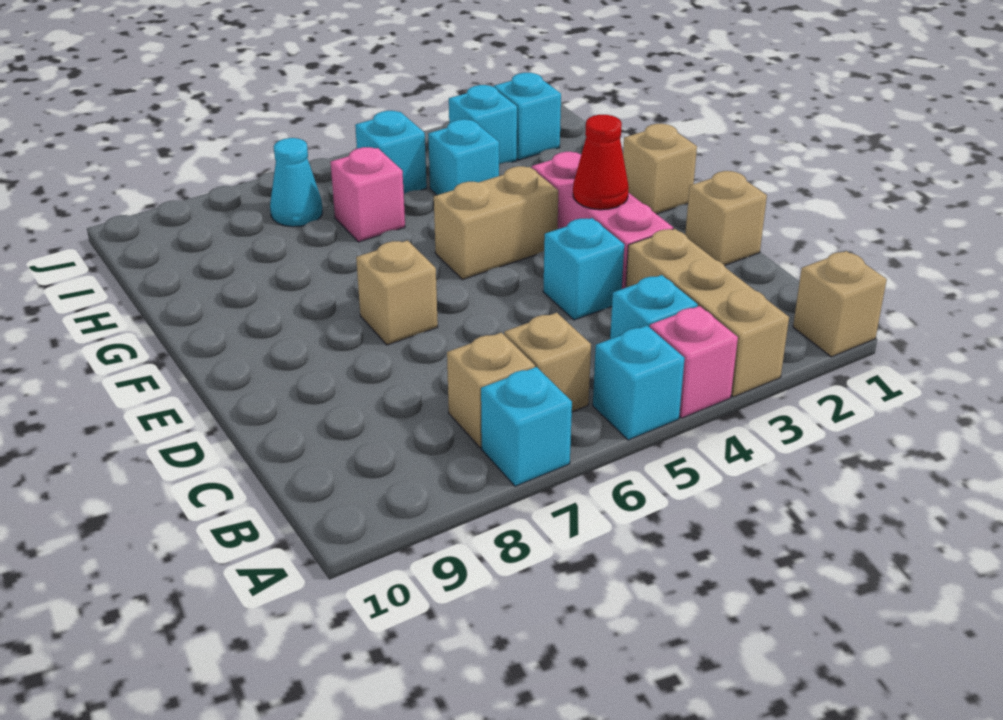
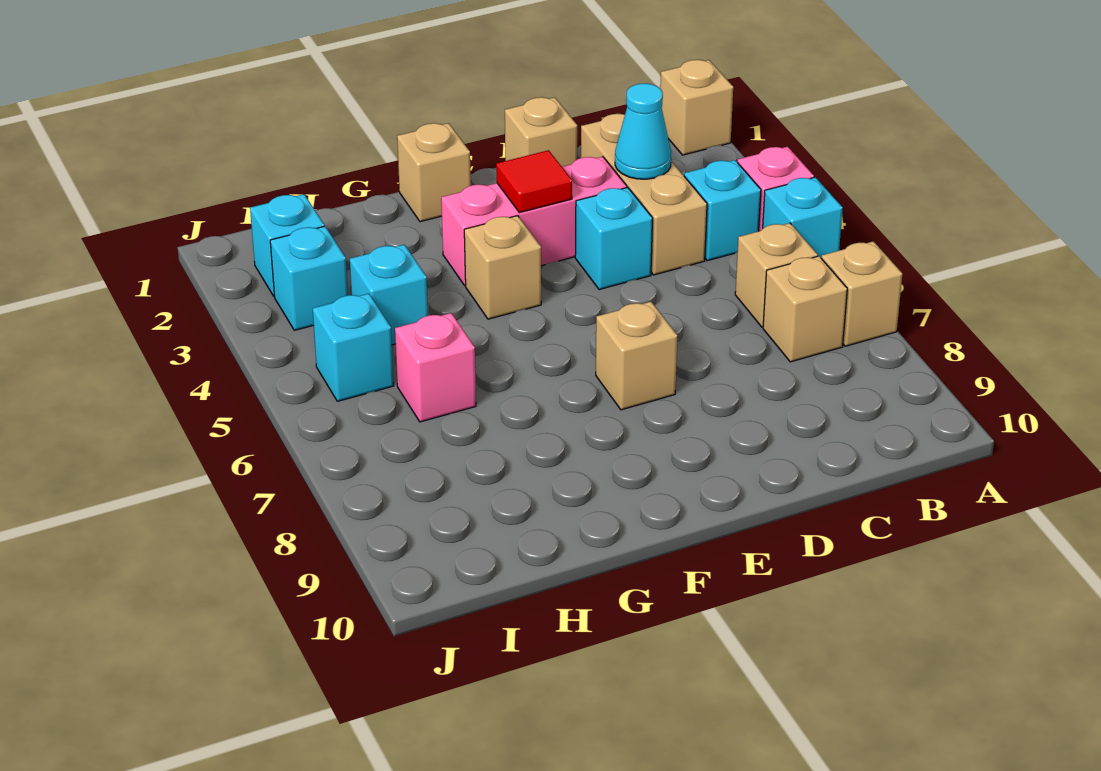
tan brick A3:C3 level 1 -> tan brick C2:C4 level 1
cyan brick A7 level 1 -> tan brick A7 level 1
red cone E3 level 2 -> red tile E3 level 2
tan brick F4:F5 level 1 -> tan brick F4 level 1
cyan cone I7 level 1 -> cyan cone C3 level 2

